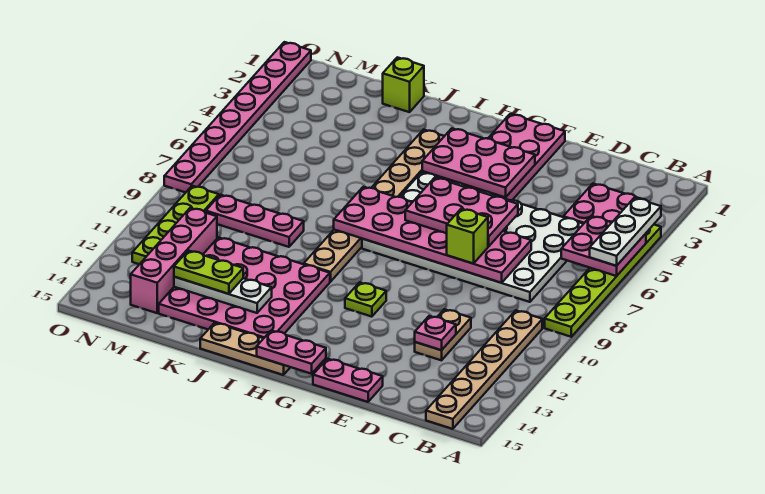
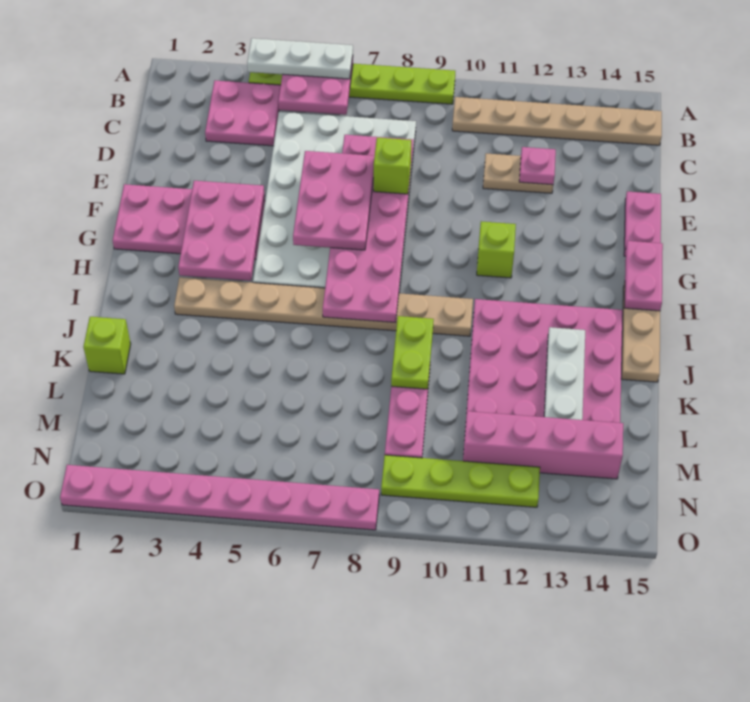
lime plate G11 level 1 -> lime brick G11 level 1
lime plate K13:L13 level 3 -> lime plate J9:K9 level 2

